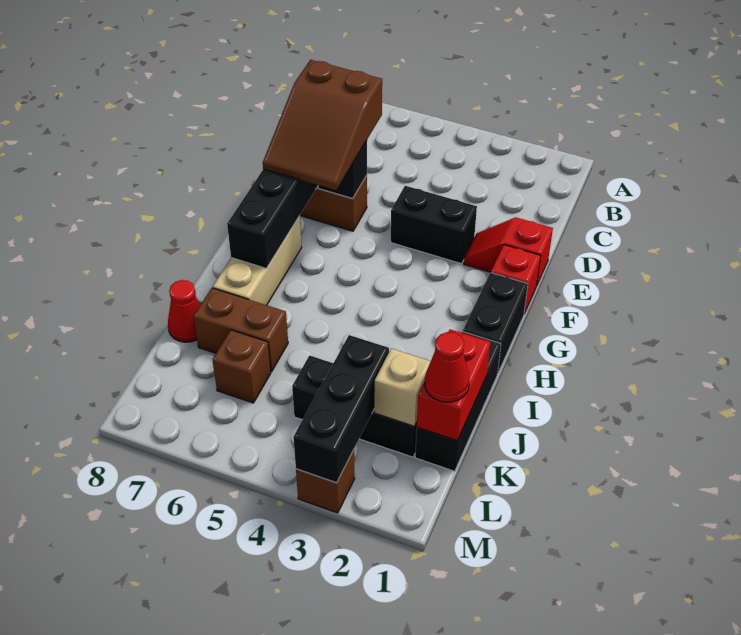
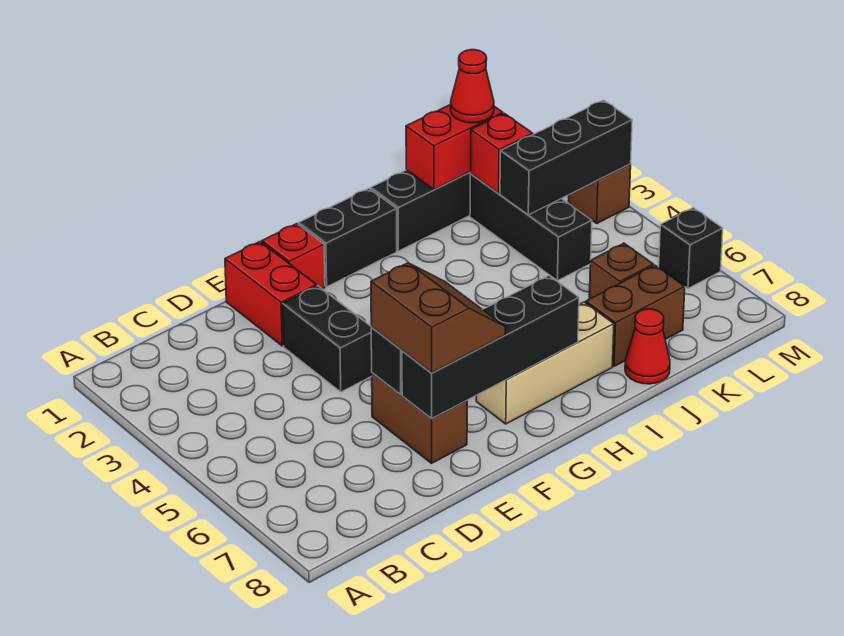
brown slope D6:F7 level 3 top D -> brown slope E6:F7 level 3 top E
red slope E1:E2 level 1 top 1 -> red brick E1:E2 level 1
brown brick J6:J7 level 1 -> brown brick J7:K7 level 1
tan brick K2 level 2 -> red brick K2 level 2
none -> black brick M6 level 1

